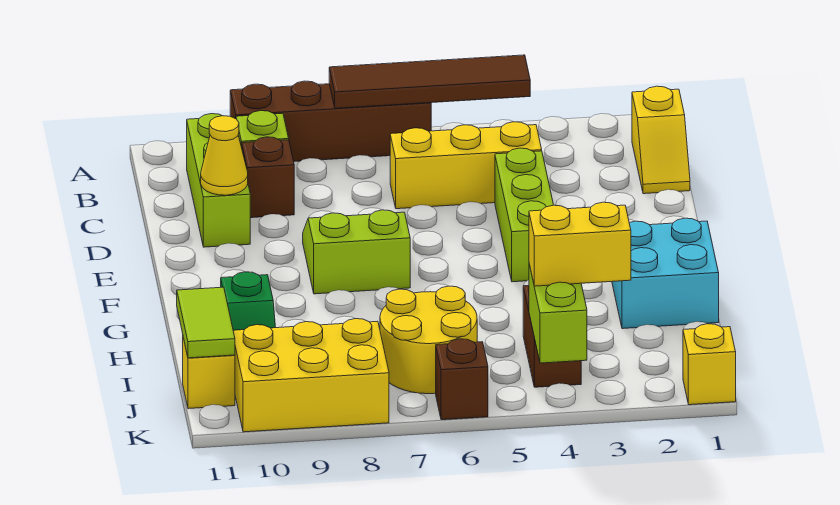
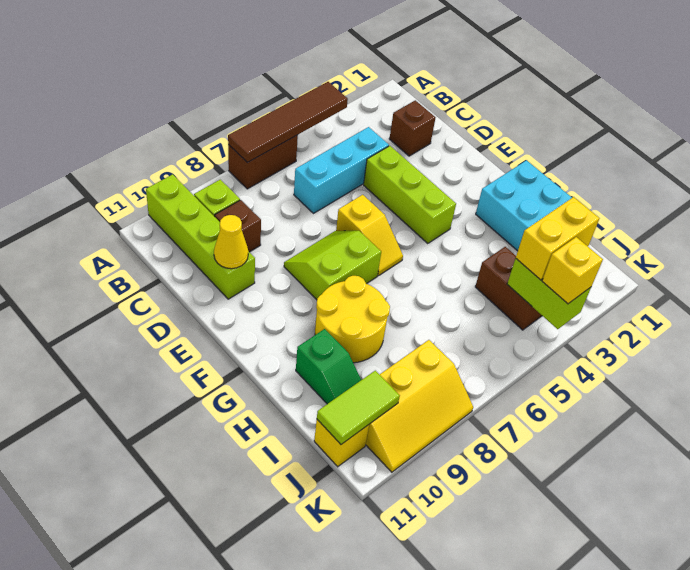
brown brick A6:A9 level 1 -> brown brick A6:A7 level 1
yellow slope B1:C1 level 1 top B -> yellow slope E6:F6 level 1 top E
lime brick B10:D10 level 1 -> lime brick A10:D10 level 1
yellow brick C4:C6 level 1 -> cyan brick C4:C6 level 1
yellow round brick I6:J7 level 1 -> yellow round brick G8:H9 level 1
lime tile I11:J11 level 2 -> lime tile J10:J11 level 2
yellow brick J8:K10 level 1 -> yellow slope J8:K10 level 1 top J
yellow brick K1 level 1 -> yellow brick K4 level 3
brown brick K6 level 1 -> brown brick C2 level 1

